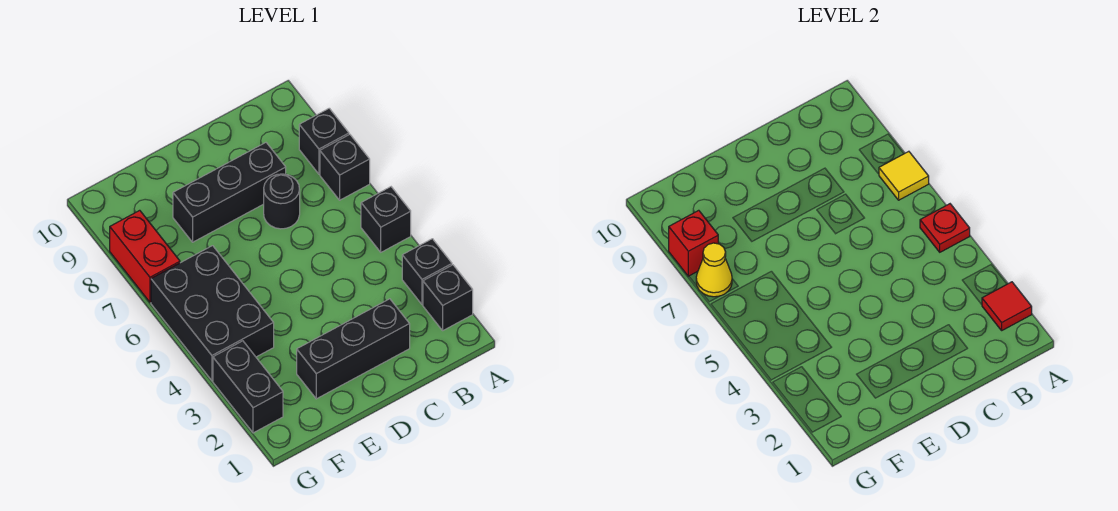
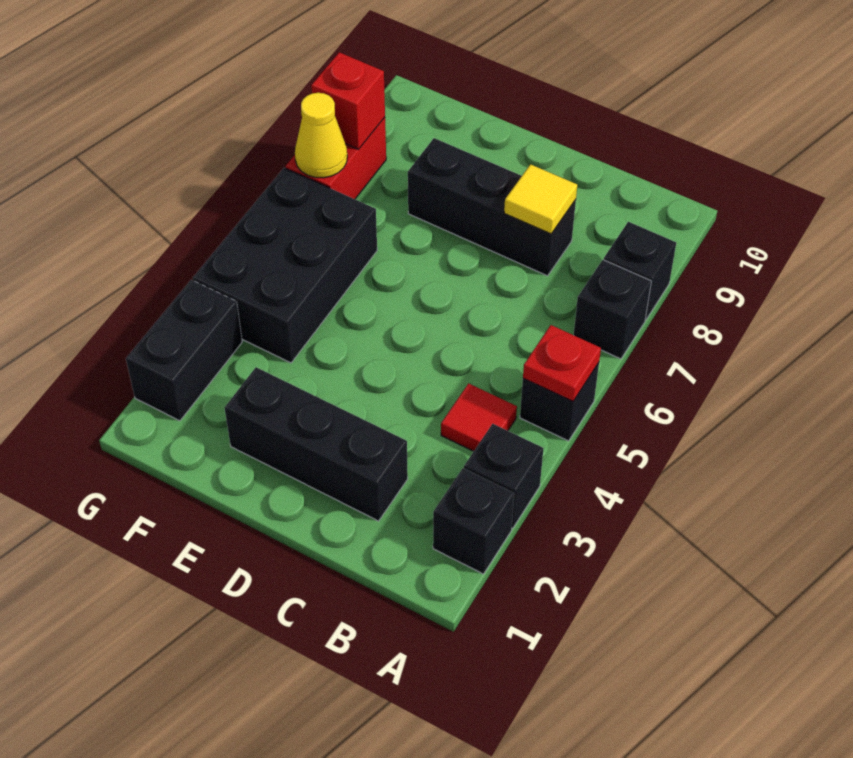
red tile A2 level 2 -> red tile B4 level 1
yellow tile A7 level 2 -> yellow tile C8 level 2
black round brick C7 level 1 -> none

